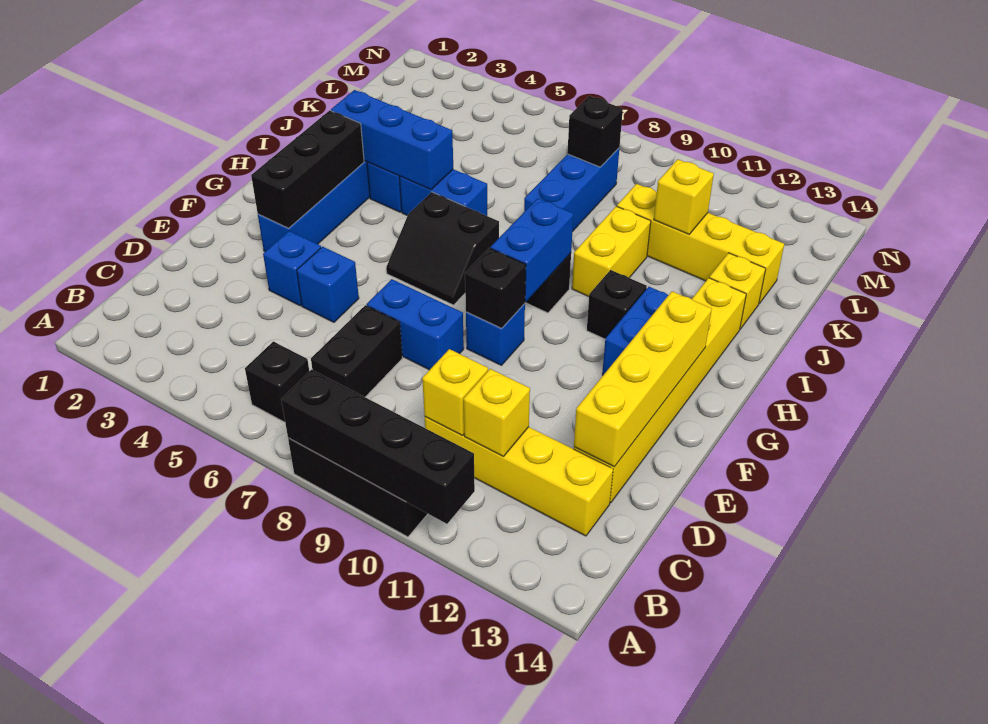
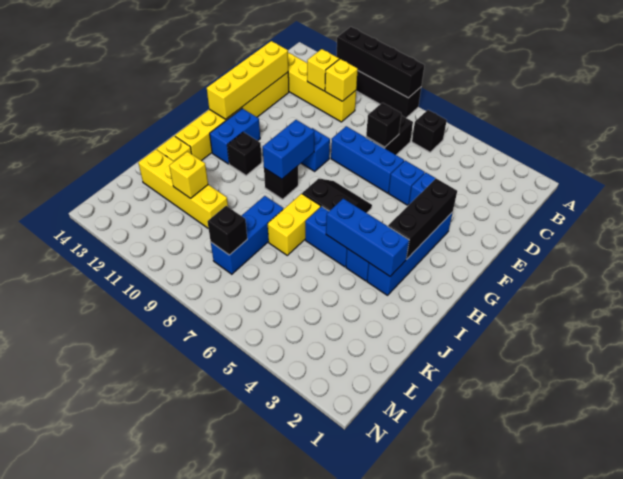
blue brick E7:E8 level 1 -> blue brick E6:E8 level 1
black brick F9 level 2 -> black brick D7 level 2
yellow brick I10:J10 level 1 -> yellow brick I7:J7 level 1

